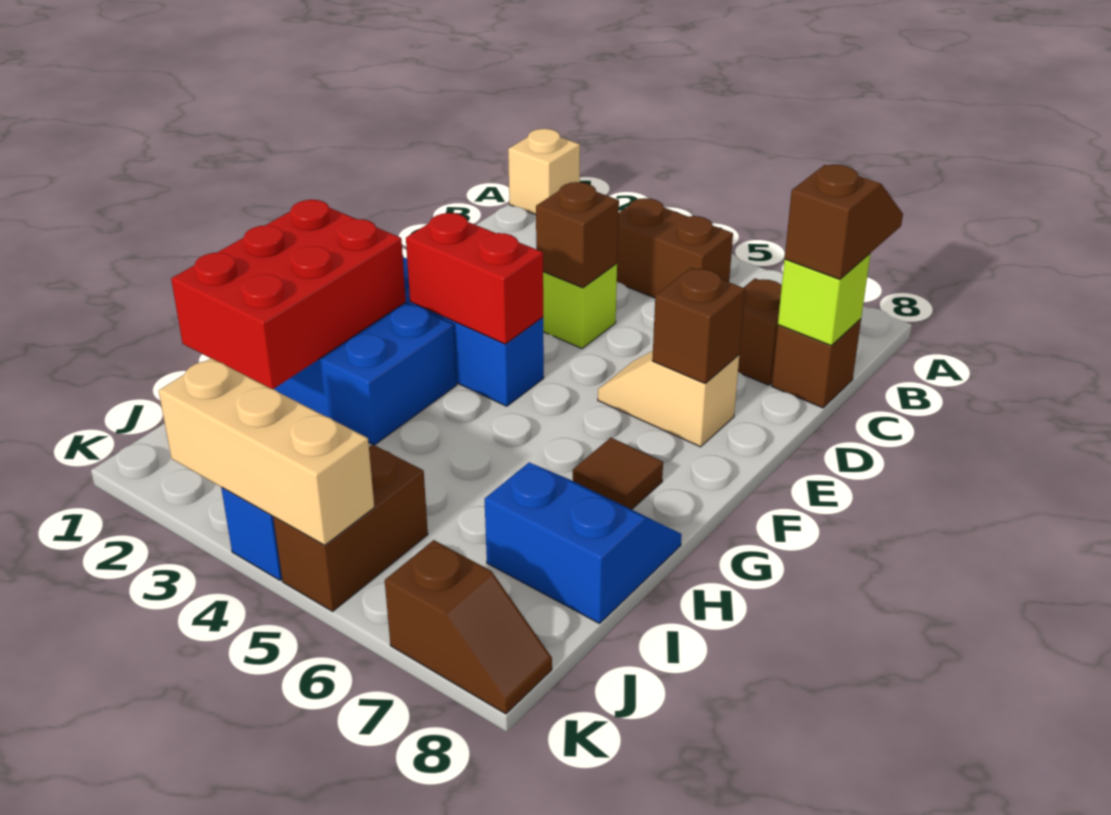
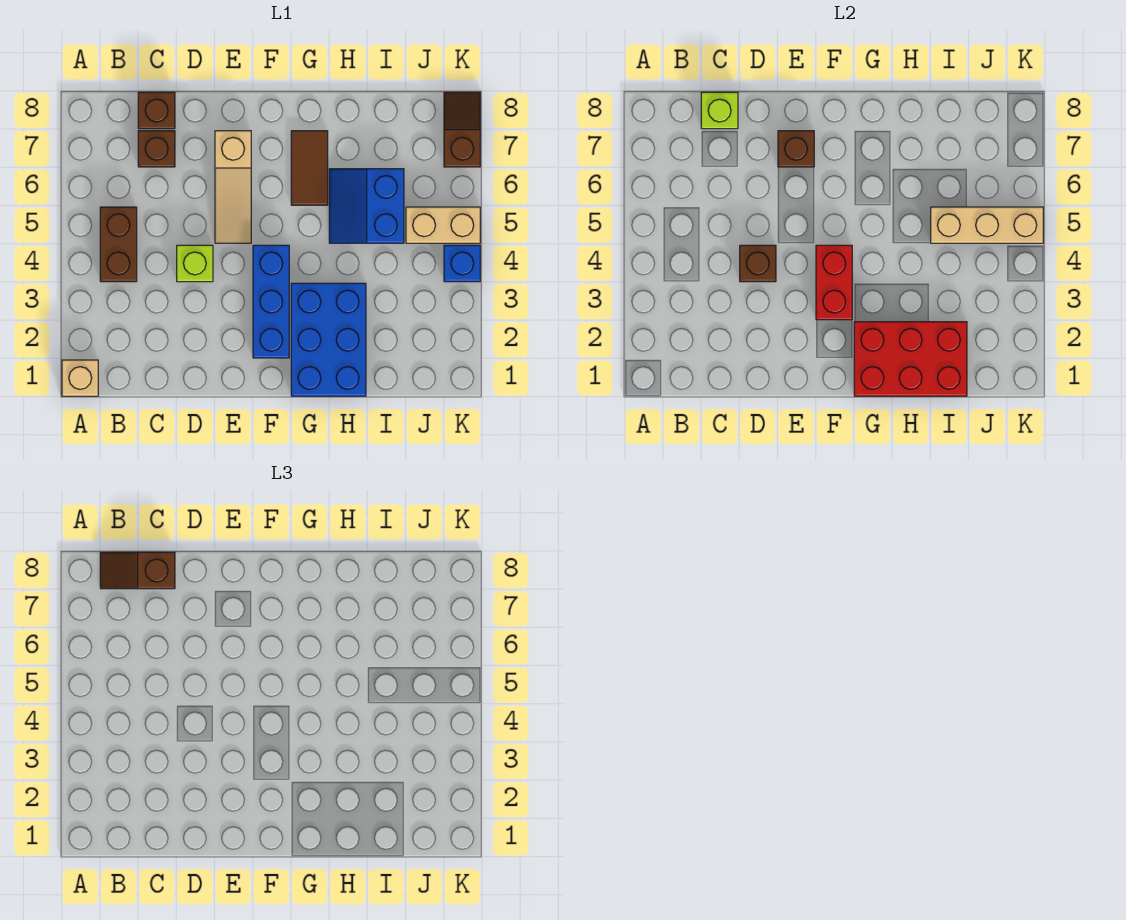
tan slope E6:E7 level 1 top 7 -> tan slope E5:E7 level 1 top 7
brown tile G7 level 1 -> brown tile G6:G7 level 1
blue slope H7:I8 level 1 top I -> blue slope H5:I6 level 1 top I
brown brick J5:K5 level 1 -> tan brick J5:K5 level 1
tan brick K3:K5 level 2 -> tan brick I5:K5 level 2

